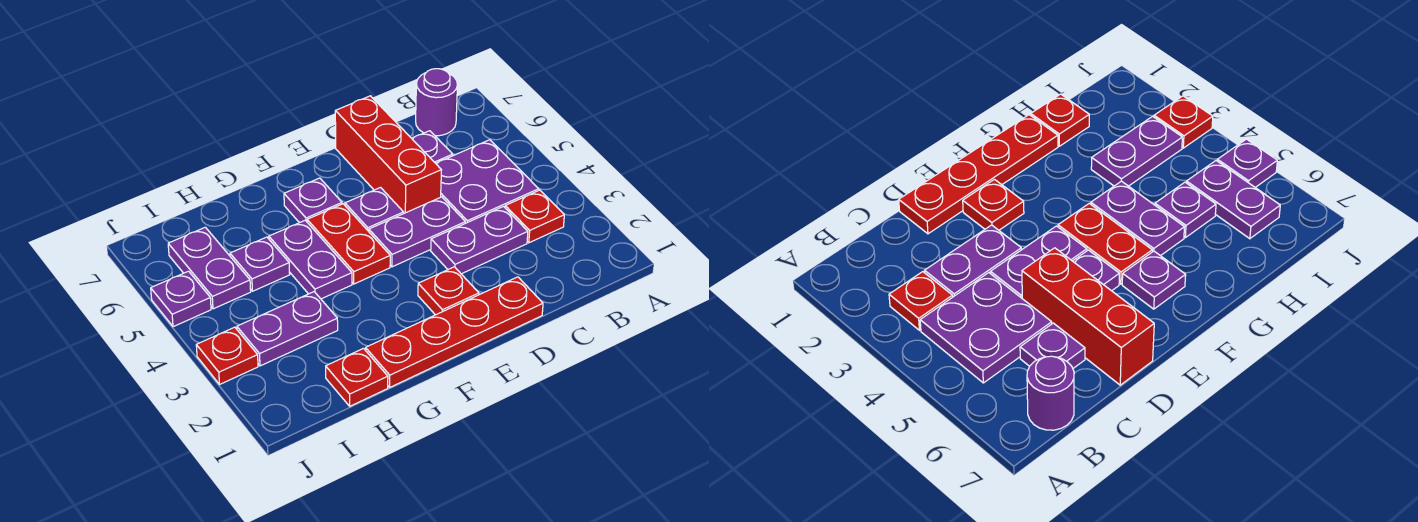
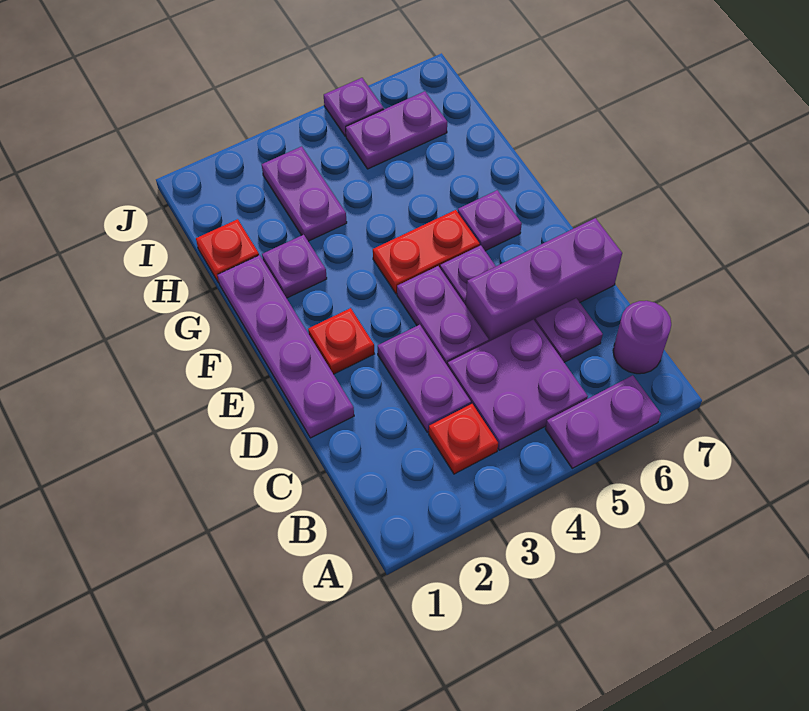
red plate D1:G1 level 1 -> purple plate D1:G1 level 1
red brick D5:D7 level 1 -> purple brick D5:D7 level 1
purple plate G4:G5 level 1 -> purple plate A5:A6 level 1
purple plate H5 level 1 -> purple plate G2 level 1
red plate J3 level 1 -> none

